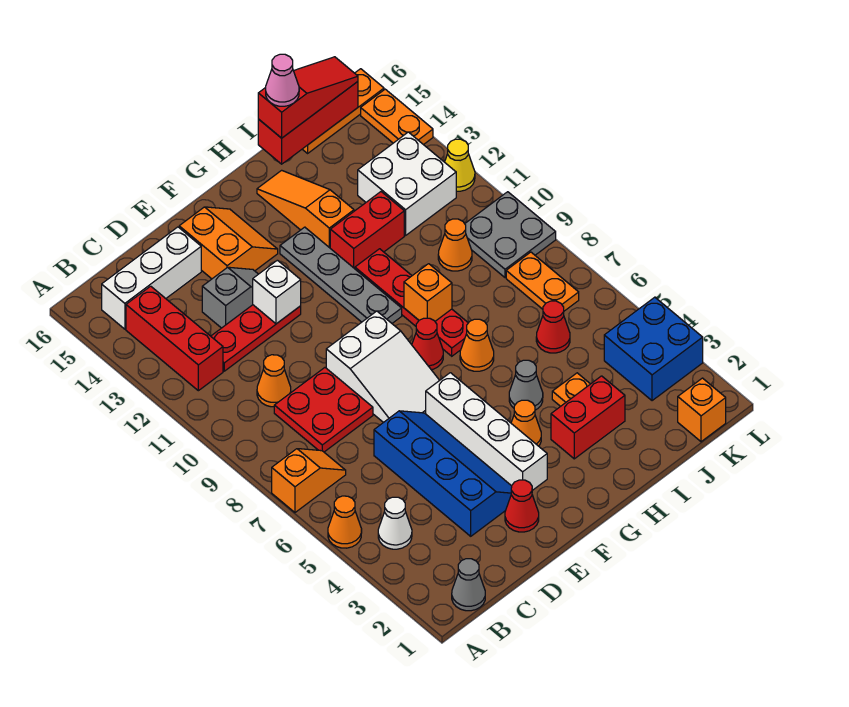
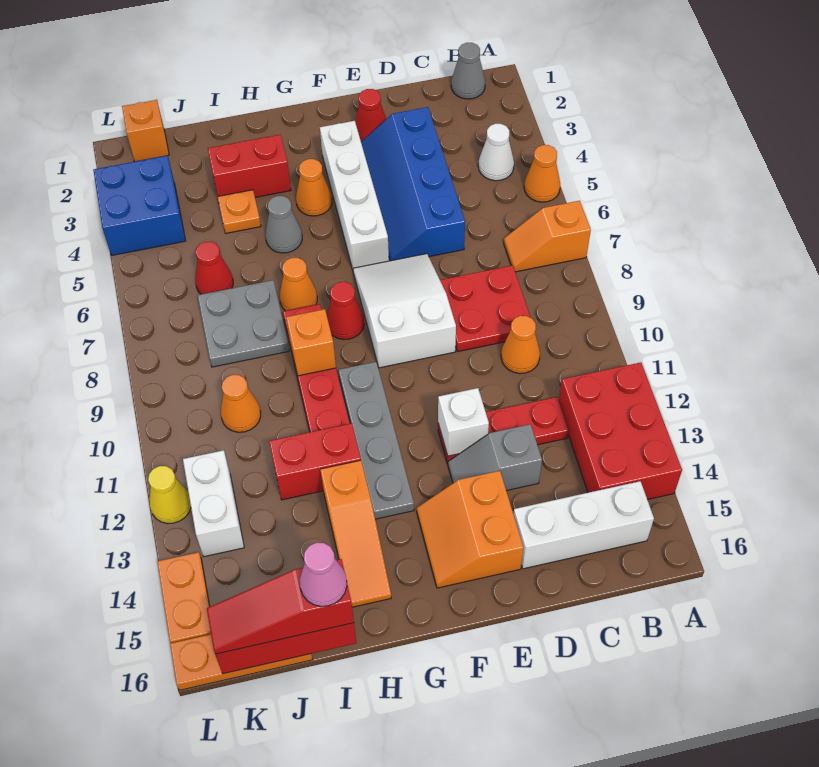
red brick B12:B14 level 1 -> red brick A12:B14 level 1
white brick J12:K13 level 1 -> white brick K12:K13 level 1
orange plate K7:K8 level 1 -> none
grey plate K9:L10 level 1 -> grey plate I7:J8 level 1

